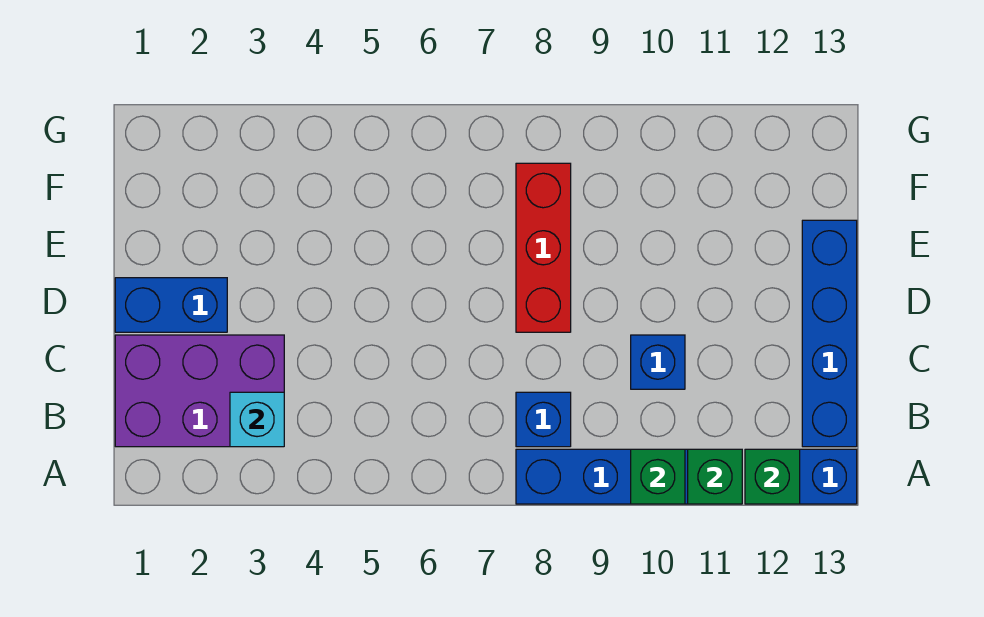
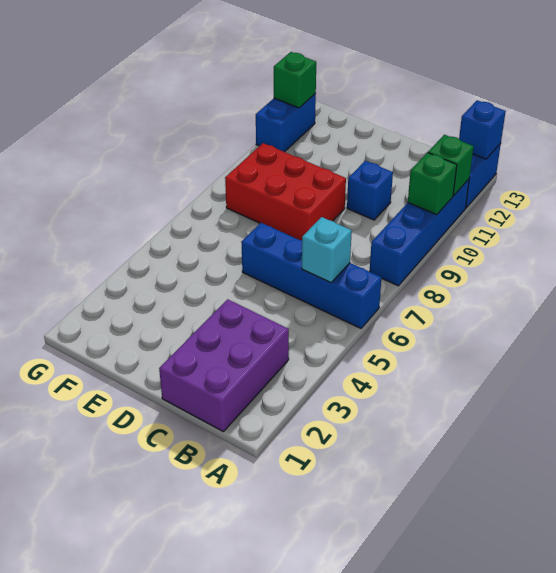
green brick A12 level 2 -> green brick G12 level 2
cyan brick B3 level 2 -> cyan brick B6 level 2
blue brick B8 level 1 -> blue brick A13 level 2
blue brick B13:E13 level 1 -> blue brick A6:D6 level 1
blue brick D1:D2 level 1 -> blue brick G11:G12 level 1
red brick D8:F8 level 1 -> red brick D8:F9 level 1

